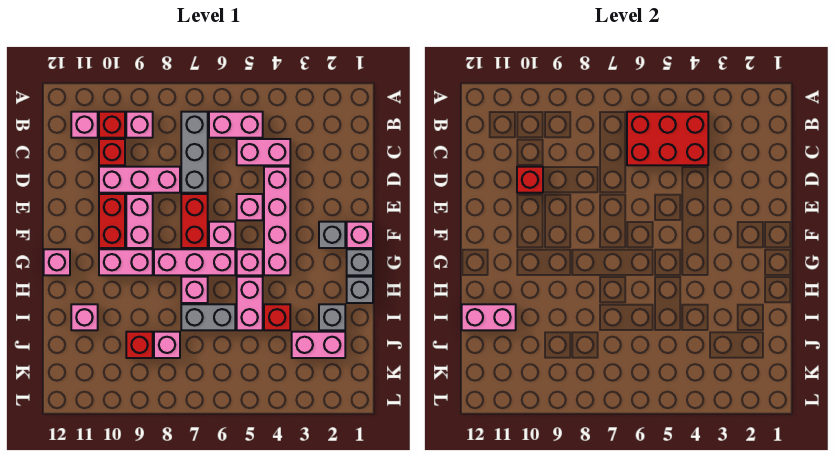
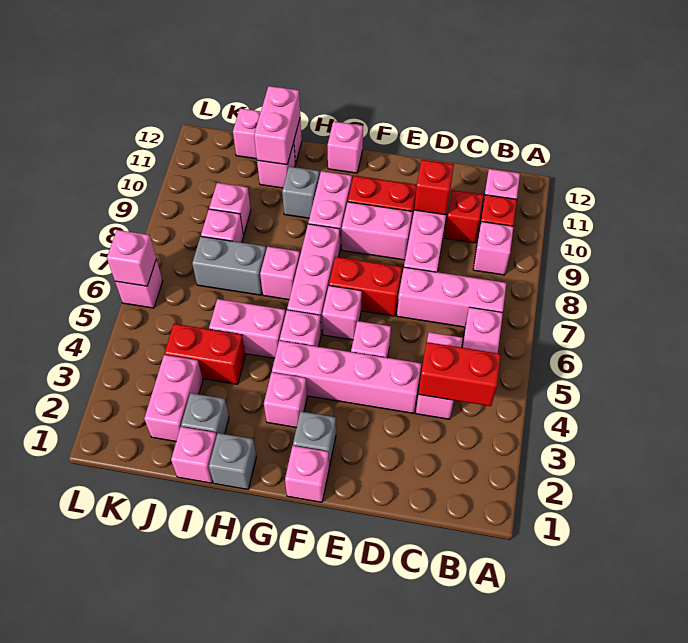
red brick B4:C6 level 2 -> red brick B4:C4 level 2
grey brick B7:D7 level 1 -> pink brick B7:D7 level 1
grey brick G1 level 1 -> grey brick H10 level 1
none -> pink brick G3 level 1
none -> pink brick I1 level 1
red brick I4 level 1 -> red brick I4:J4 level 1
grey brick I6:I7 level 1 -> grey brick I7:J7 level 1
none -> pink brick I12:J12 level 1
red brick J9 level 1 -> pink brick J9 level 1
none -> pink brick L6 level 1
none -> pink brick L6 level 2

